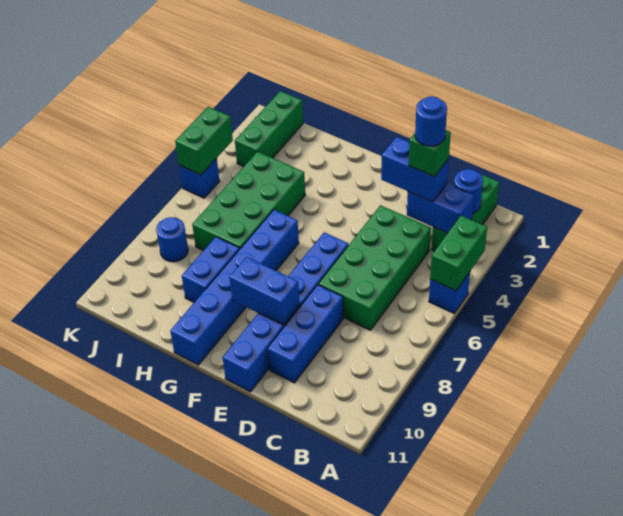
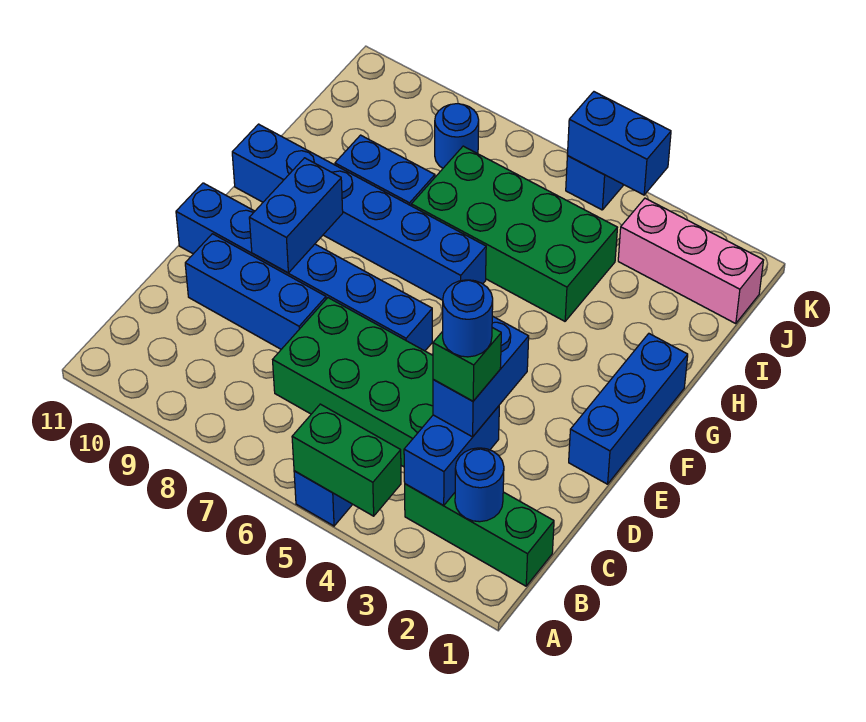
none -> blue brick E1:G1 level 1
green brick J1:J3 level 1 -> pink brick J1:J3 level 1
green brick K4:K5 level 2 -> blue brick K4:K5 level 2

